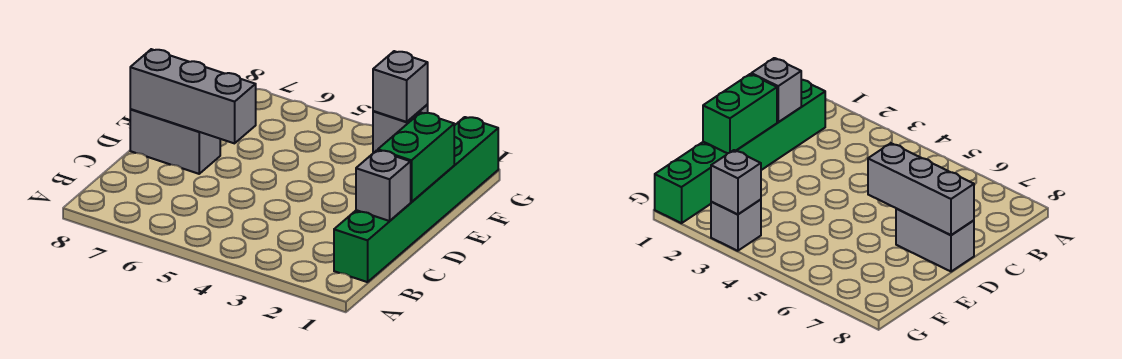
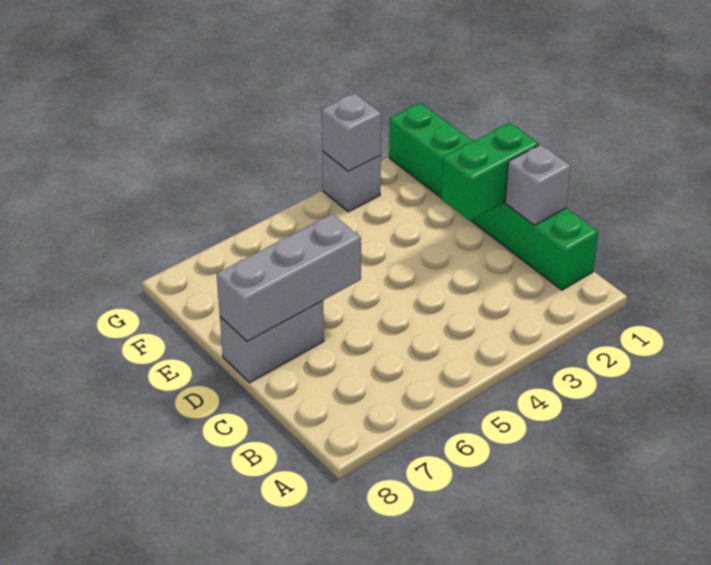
green brick D1:E1 level 2 -> green brick D1:D2 level 2

